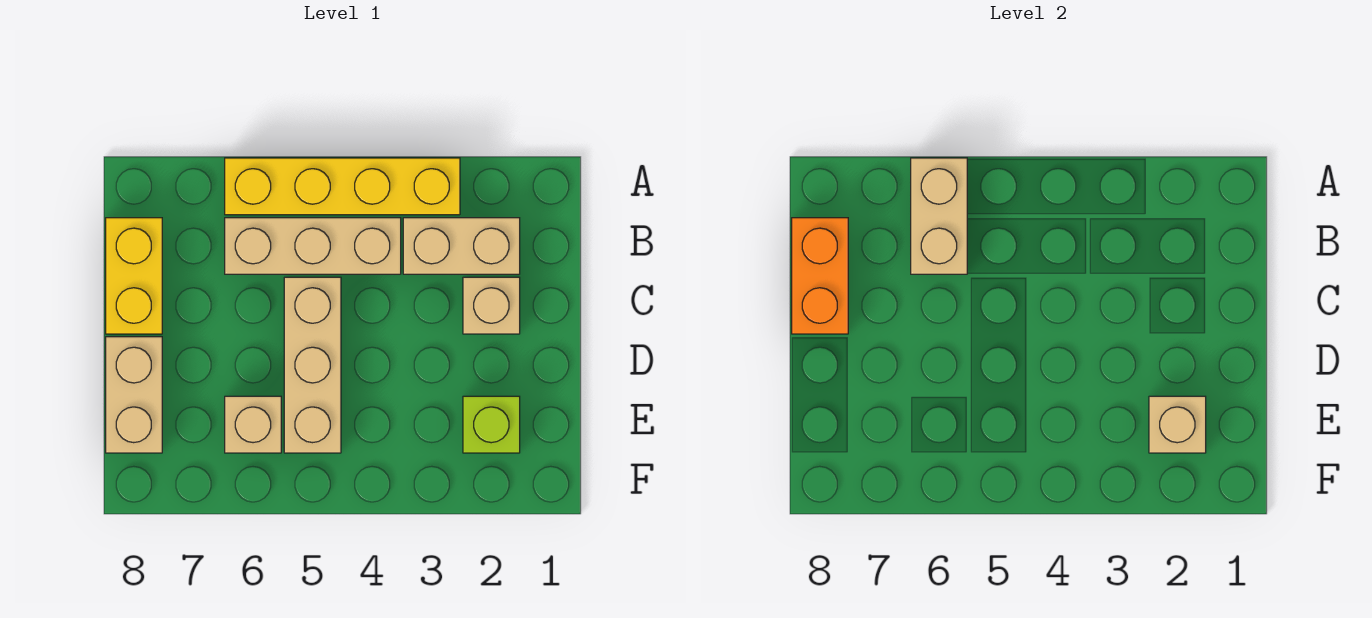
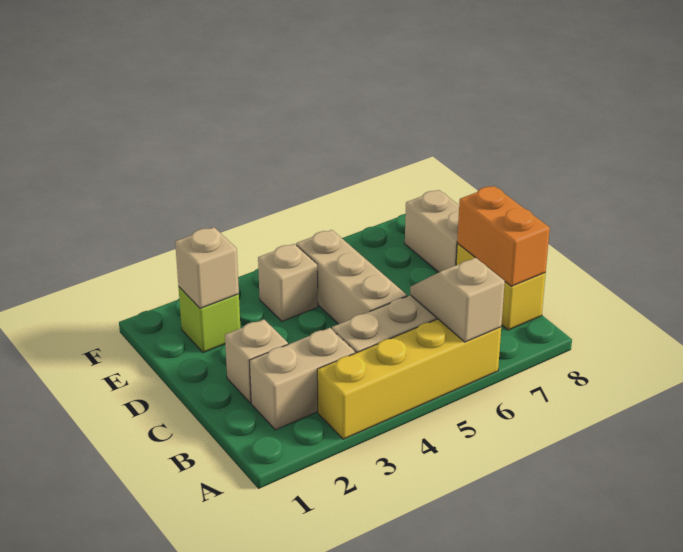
tan brick A6:B6 level 2 -> tan slope A6:B6 level 2 top A
tan brick E6 level 1 -> tan brick E4 level 1

